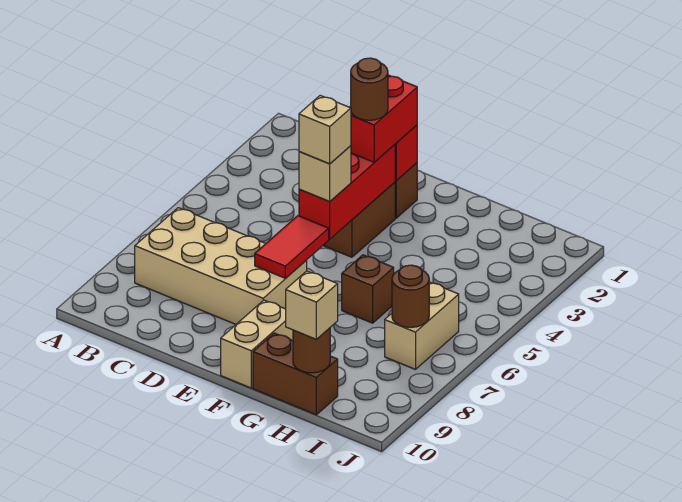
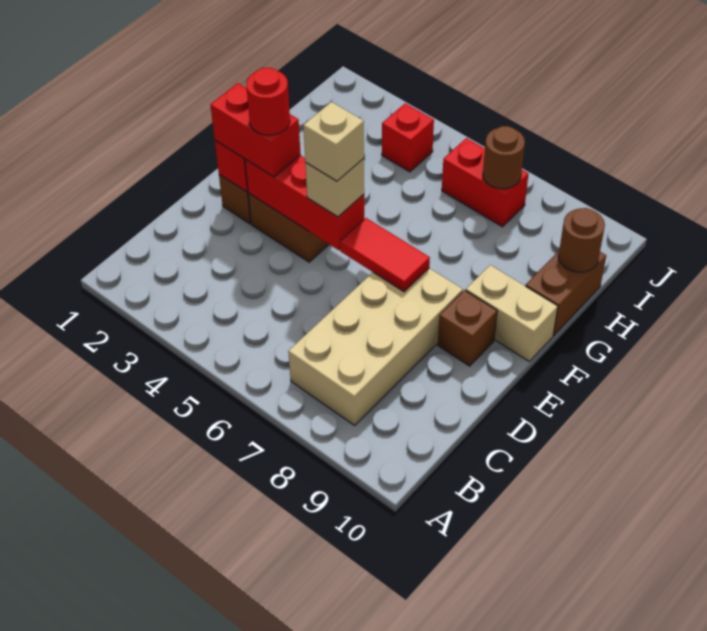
brown round brick E3 level 4 -> red round brick E3 level 4
brown brick G6 level 1 -> brown brick E9 level 1
tan brick H10 level 3 -> none
none -> red brick I4 level 1
tan brick I6:I7 level 1 -> red brick I6:I7 level 1

